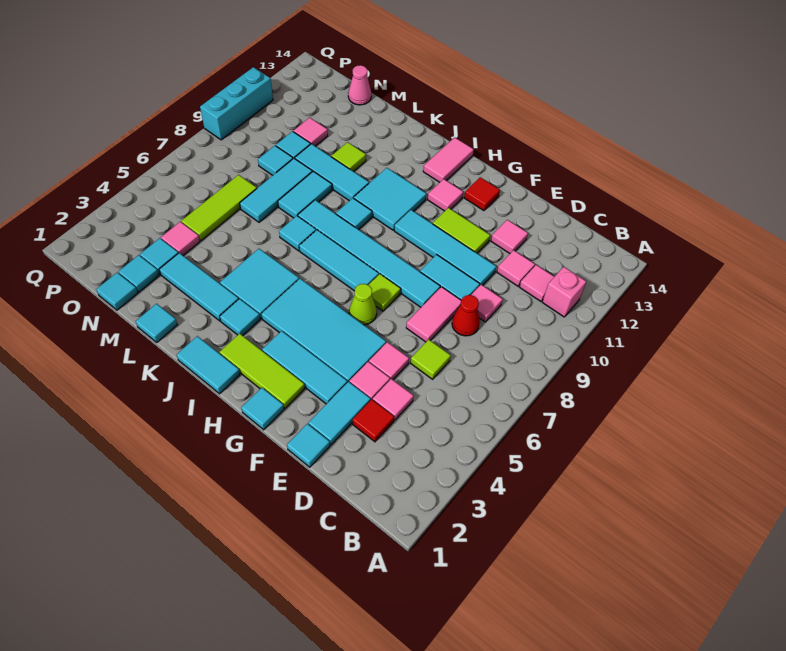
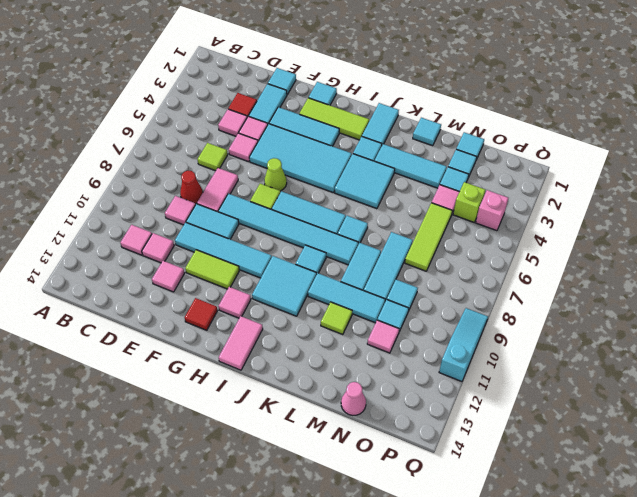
pink brick B11 level 1 -> pink brick P4 level 1
cyan tile I1:J1 level 1 -> cyan tile J1:J2 level 1
none -> lime brick O4 level 1
cyan brick Q9:Q11 level 1 -> cyan slope Q9:Q11 level 1 top 11

